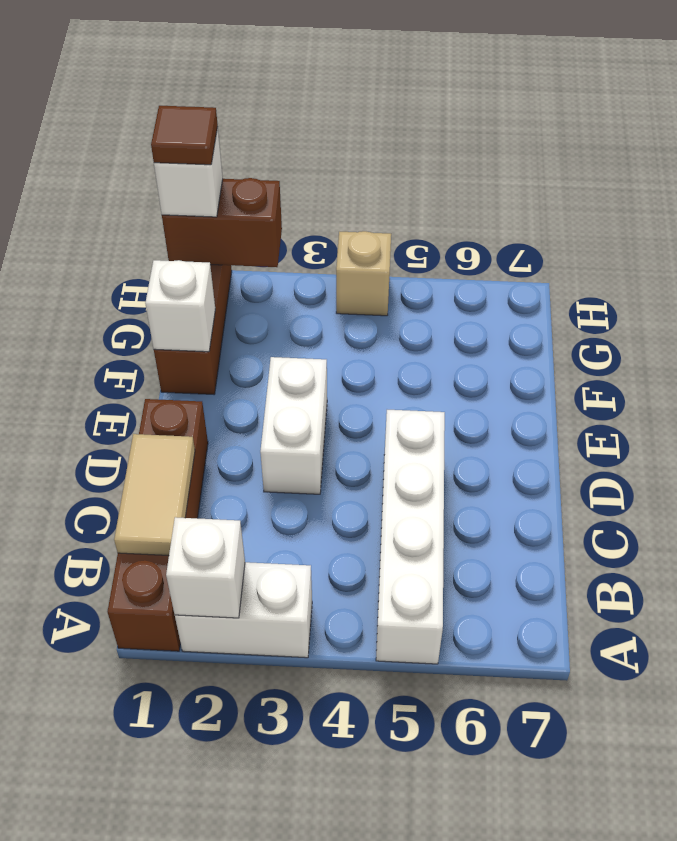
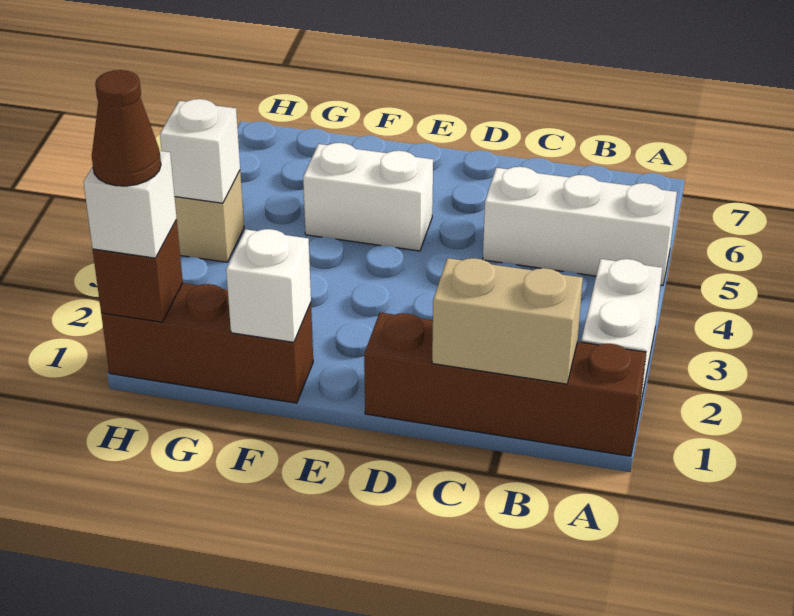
white brick A2 level 2 -> white brick H4 level 2
white brick A5:D5 level 1 -> white brick A5:C5 level 1
tan tile B1:C1 level 2 -> tan brick B1:C1 level 2
white brick D3:E3 level 1 -> white brick E5:F5 level 1
brown brick H1:H2 level 2 -> brown brick H1 level 2
brown tile H1 level 4 -> brown cone H1 level 4

